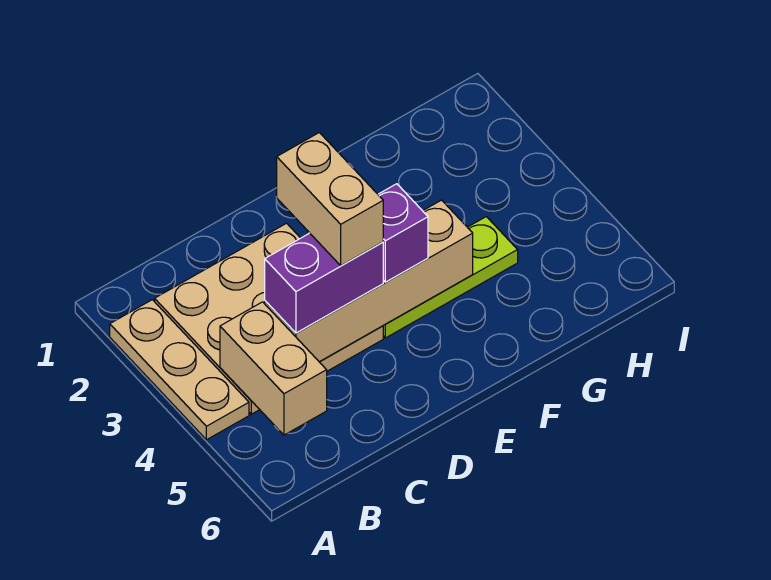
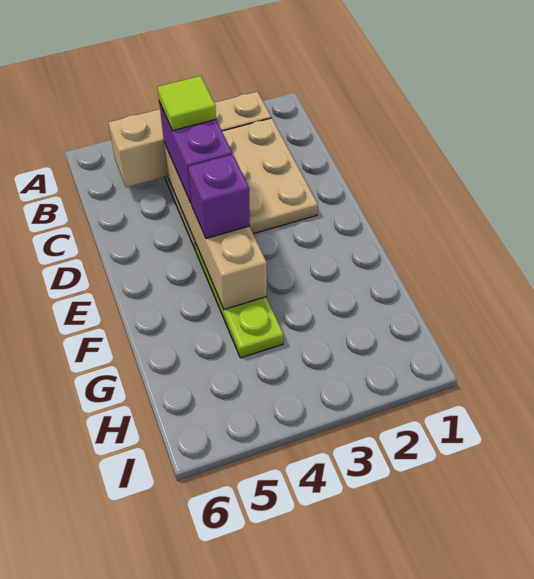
none -> lime tile C4 level 4
tan brick D3:D4 level 4 -> none

